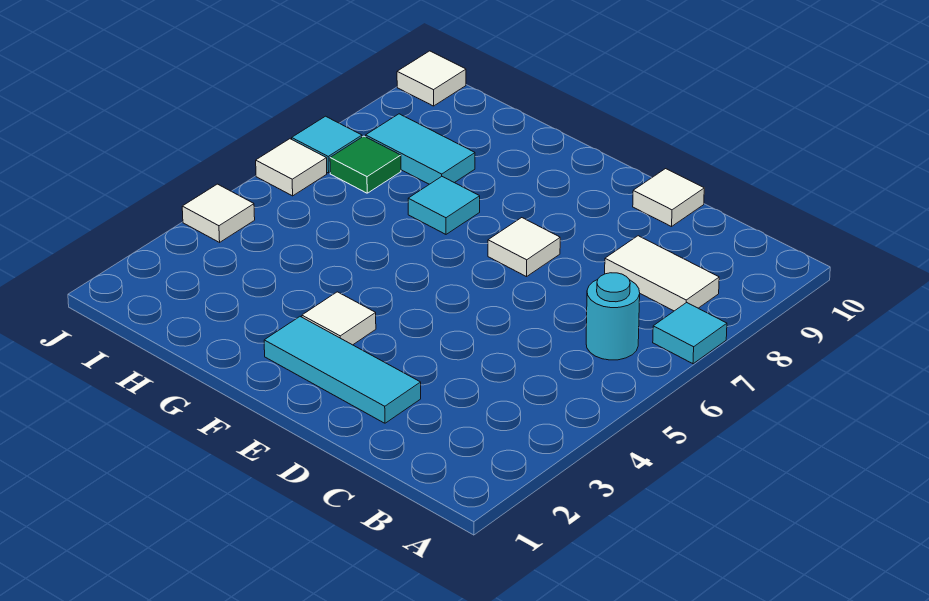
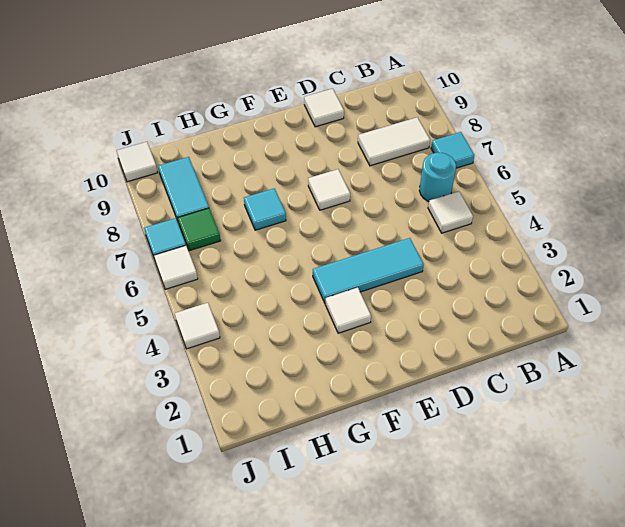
none -> white tile B5 level 1
cyan tile D2:F2 level 1 -> cyan tile D4:F4 level 1
cyan tile H8:I8 level 1 -> cyan tile I8:I9 level 1

